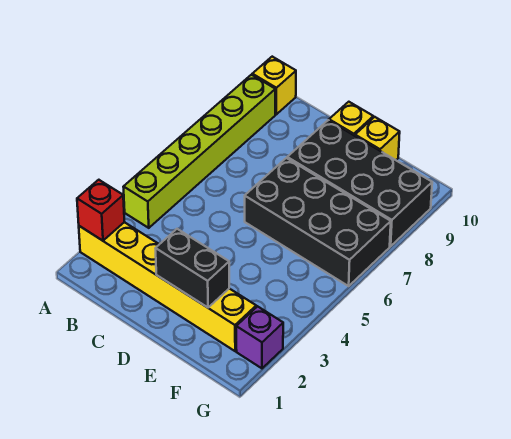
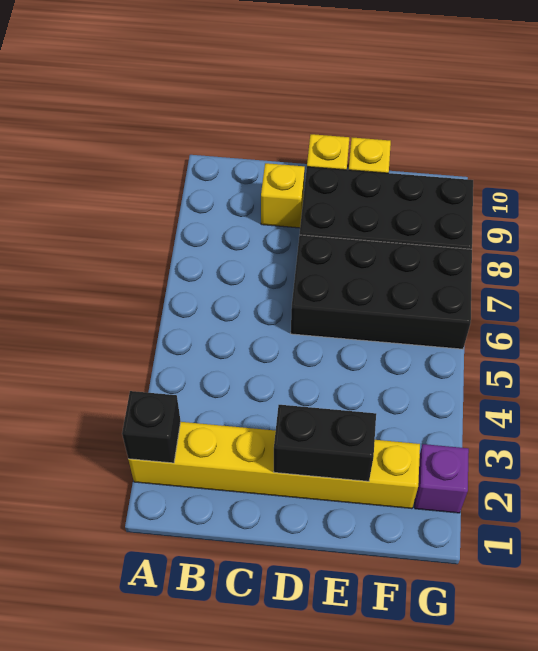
red brick A2 level 2 -> black brick A2 level 2
lime brick A4:A9 level 1 -> none
yellow brick A10 level 1 -> yellow brick C9 level 1

